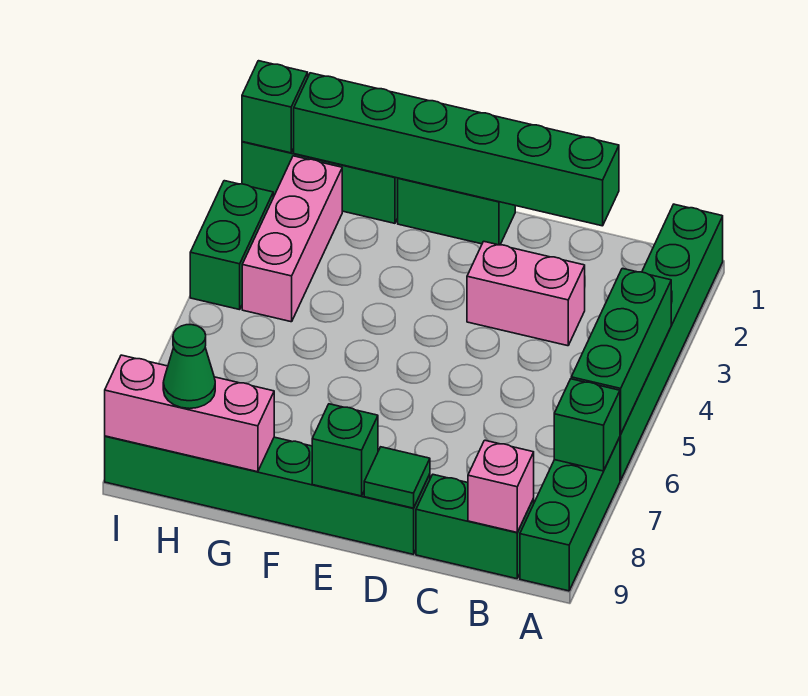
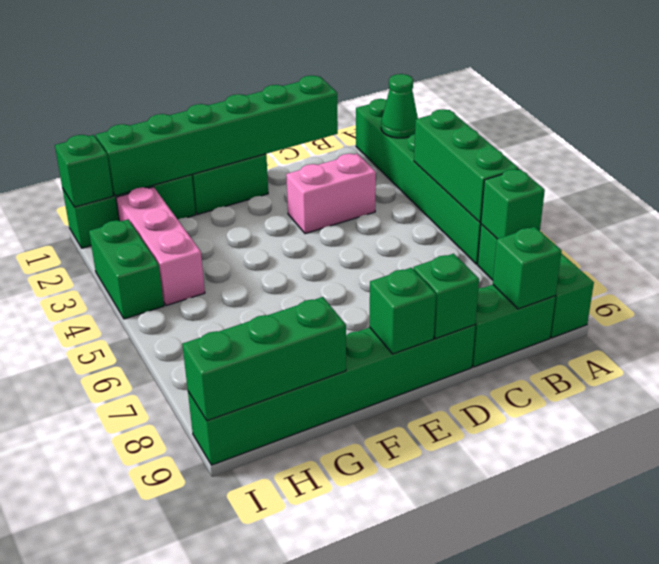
pink brick B9 level 2 -> green brick B9 level 2
green tile D9 level 2 -> green brick D9 level 2
pink brick G9:I9 level 2 -> green brick G9:I9 level 2
green cone H9 level 3 -> green cone A2 level 2

